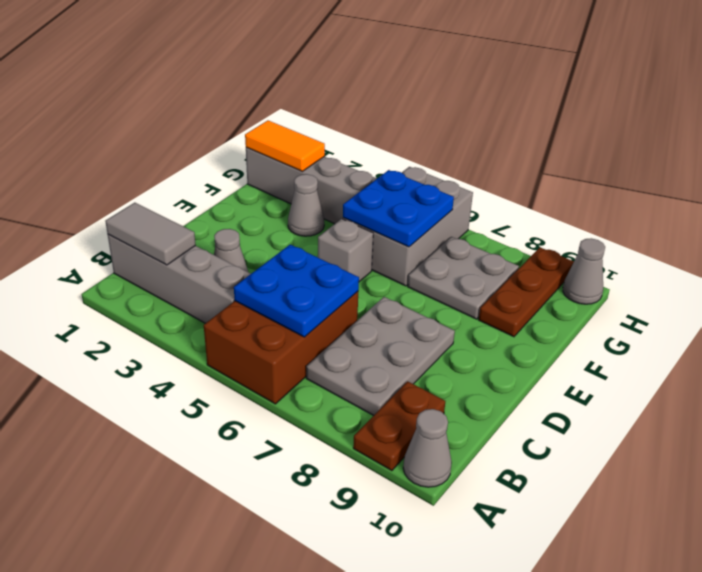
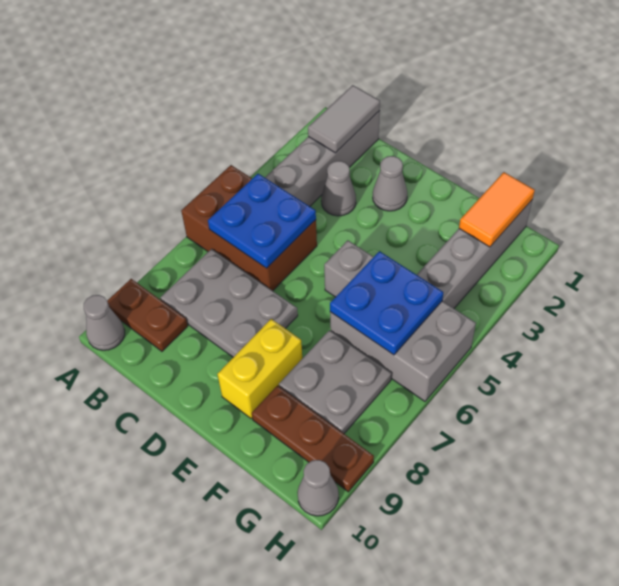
none -> yellow brick E8:E9 level 1
grey cone F3 level 1 -> grey cone D2 level 1

